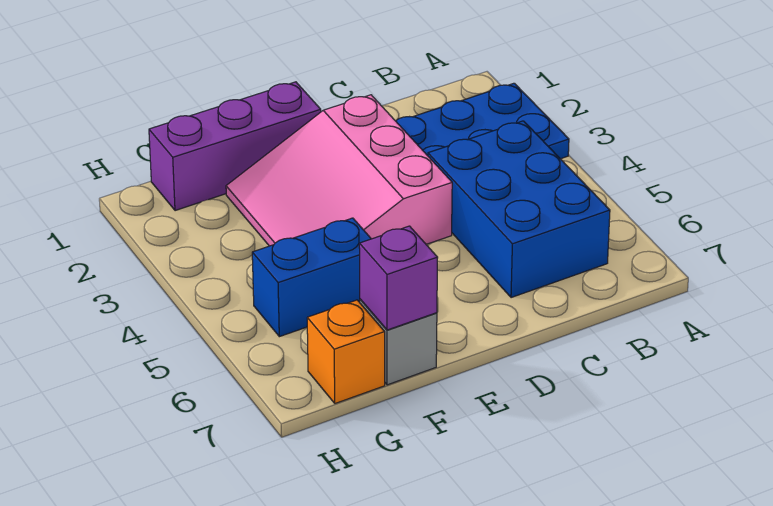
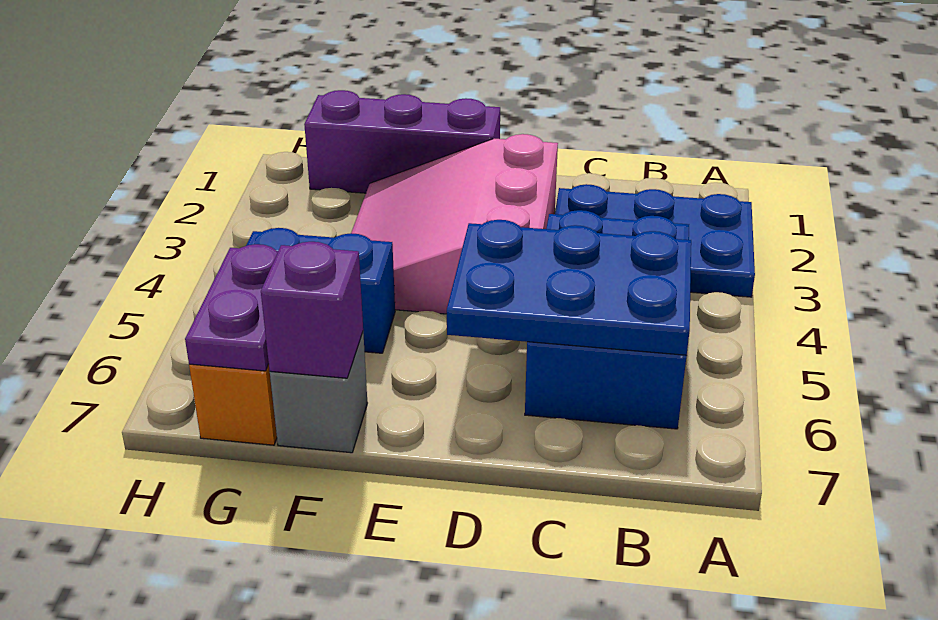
none -> blue plate B5:D6 level 2
none -> purple plate G6:G7 level 2

